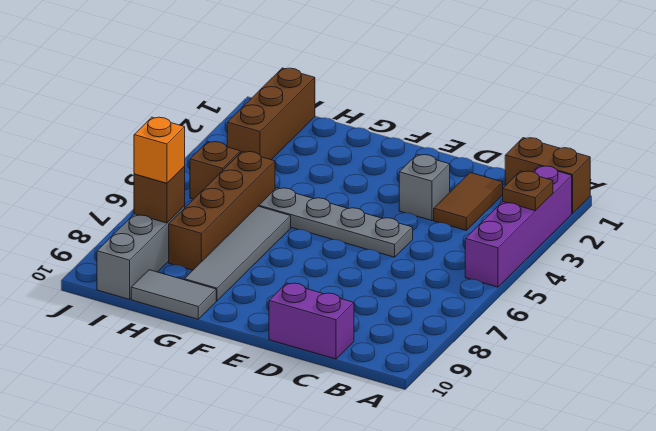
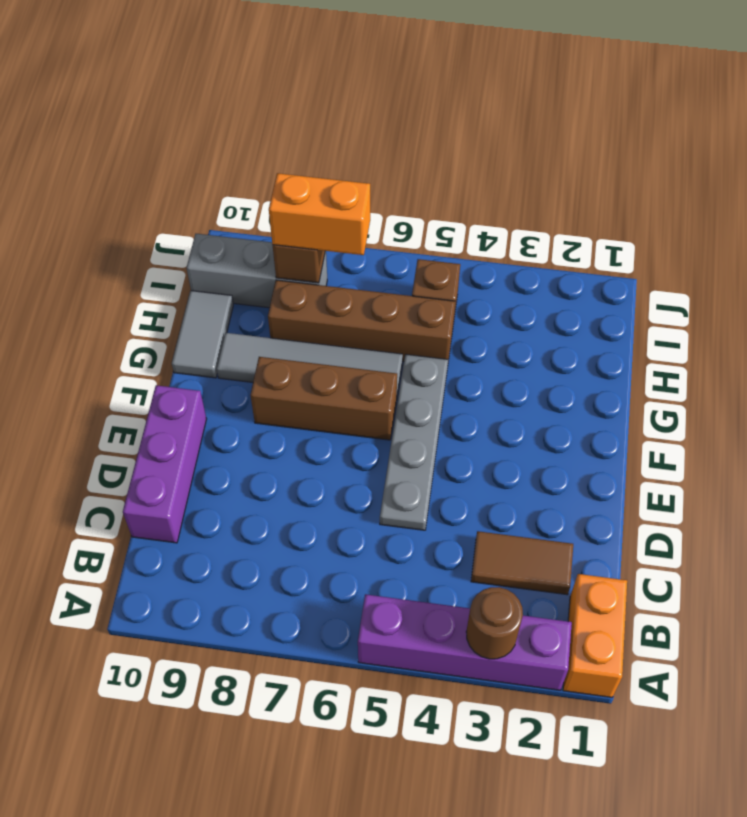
brown brick A1:B1 level 1 -> orange brick A1:B1 level 1
brown plate A3 level 2 -> brown round brick A3 level 2
purple brick C10:D10 level 1 -> purple brick C10:E10 level 1
grey brick D3 level 1 -> none
brown brick I1:I3 level 1 -> brown brick F6:F8 level 1
orange brick I8 level 3 -> orange brick I7:I8 level 3

